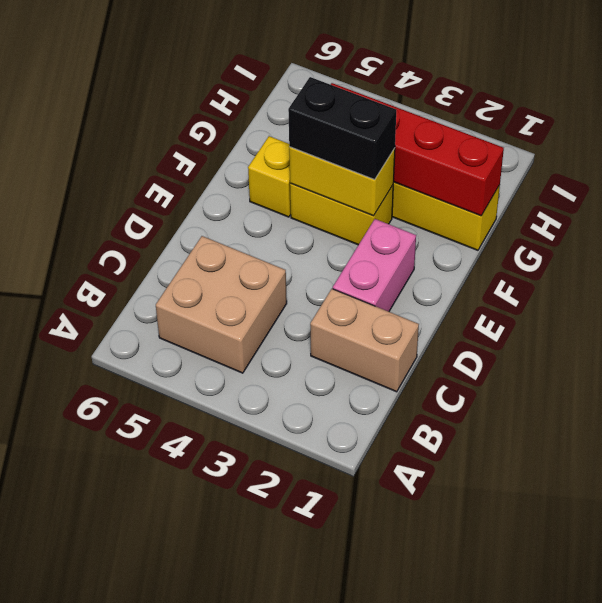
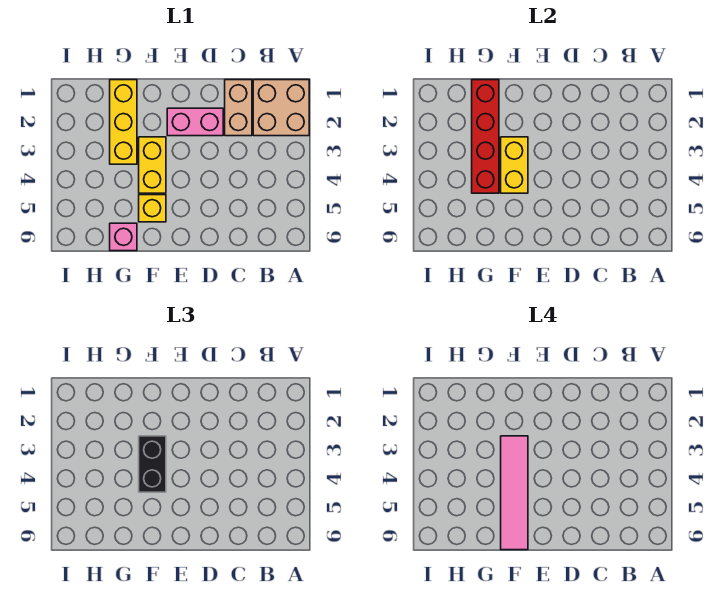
tan brick B4:C5 level 1 -> tan brick A1:B2 level 1
none -> pink tile F3:F6 level 4
none -> pink brick G6 level 1

